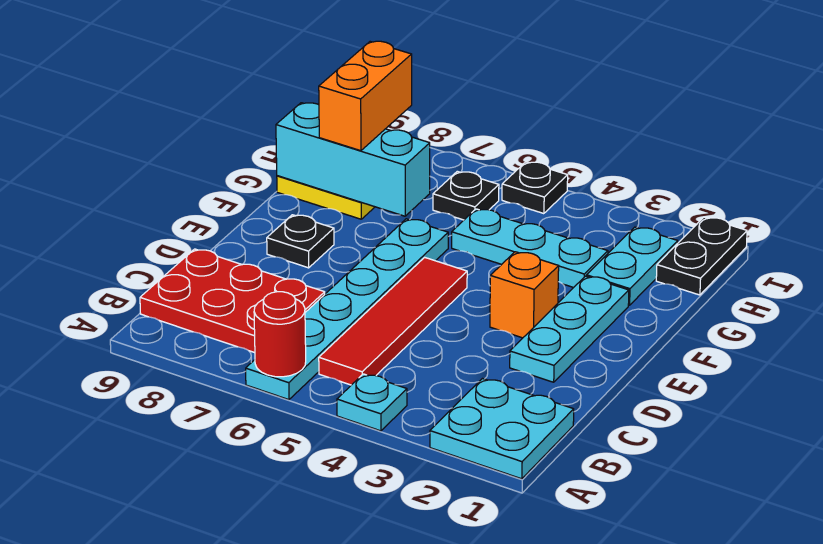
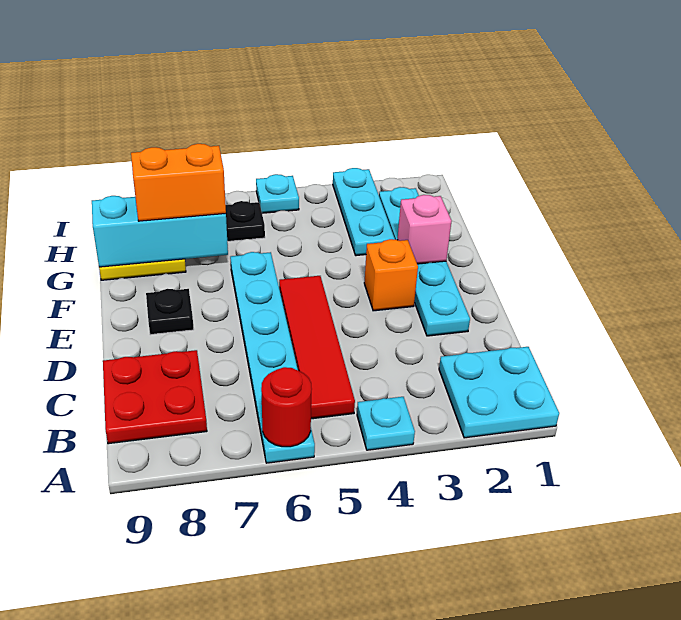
red plate B7:C9 level 1 -> red plate B8:C9 level 1
none -> pink brick F2 level 2
cyan plate G3:G5 level 1 -> cyan plate G3:I3 level 1
orange brick G8:H8 level 3 -> orange brick G7:G8 level 3
black plate H1:I1 level 1 -> none
black plate I5 level 1 -> cyan plate I5 level 1

